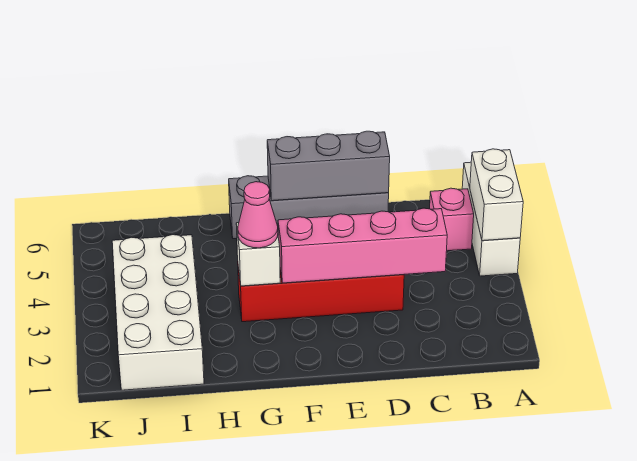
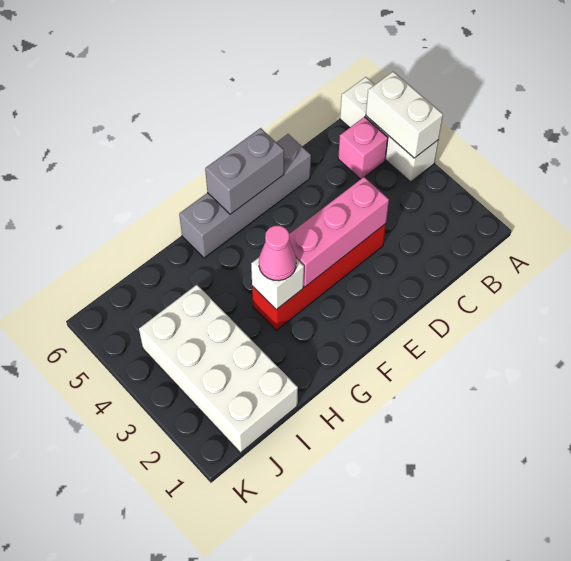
pink brick C3:F3 level 2 -> pink brick D3:F3 level 2
grey brick D6:F6 level 2 -> grey brick E6:F6 level 2

